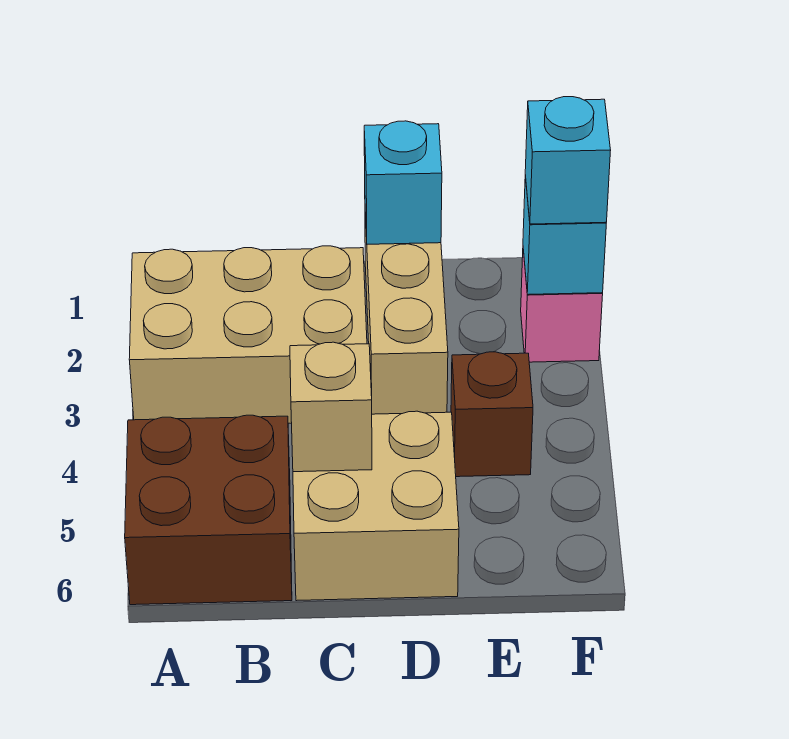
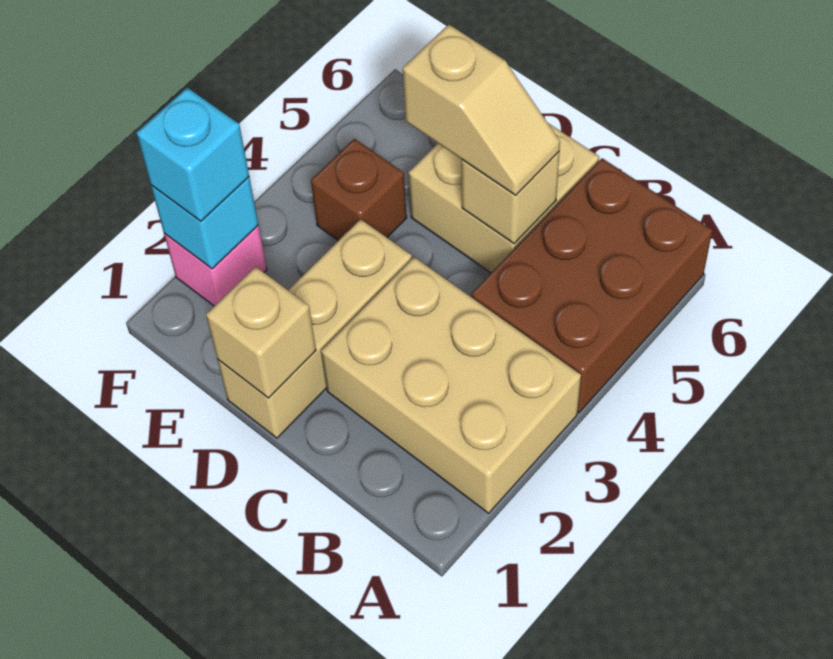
brown brick A5:B6 level 1 -> brown brick A4:B6 level 1
none -> tan slope C5:D5 level 3 top D
cyan brick D1 level 2 -> tan brick D1 level 2

